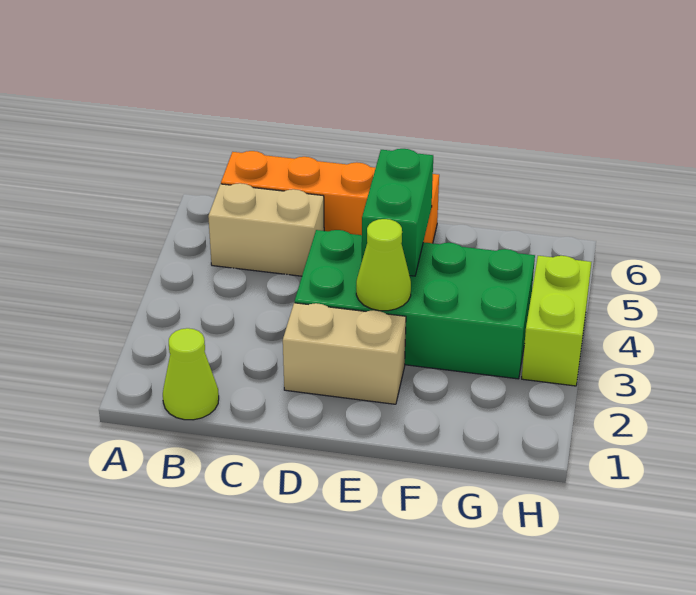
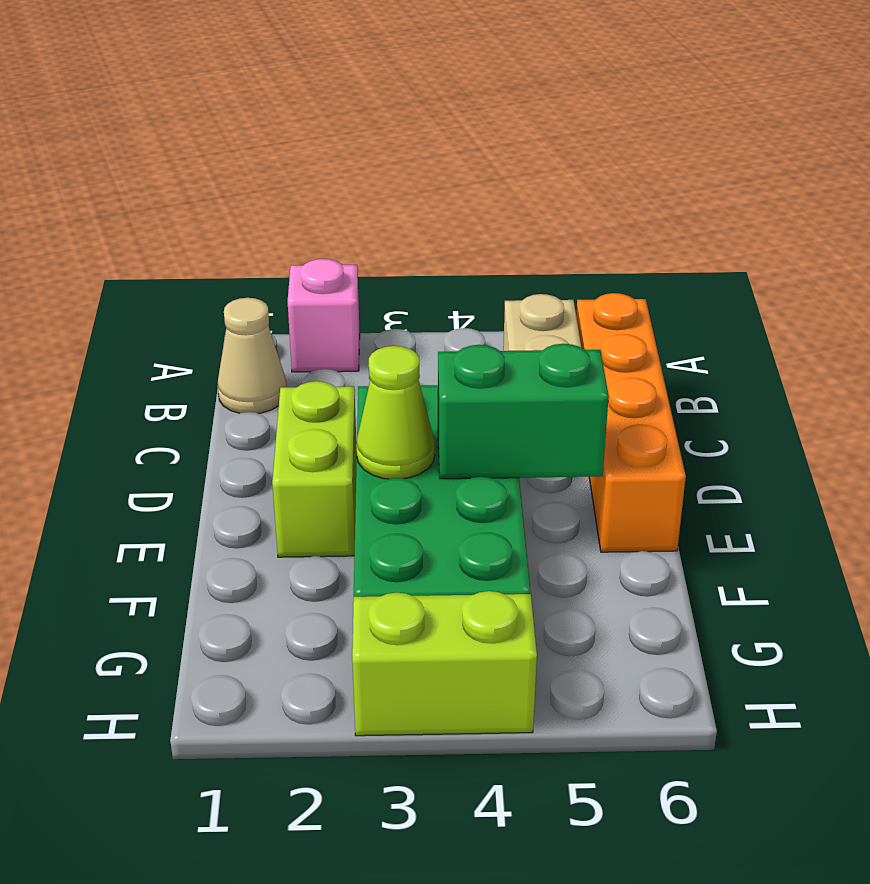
none -> pink brick A2 level 1
lime cone B1 level 1 -> tan cone B1 level 1
tan brick D2:E2 level 1 -> lime brick D2:E2 level 1

